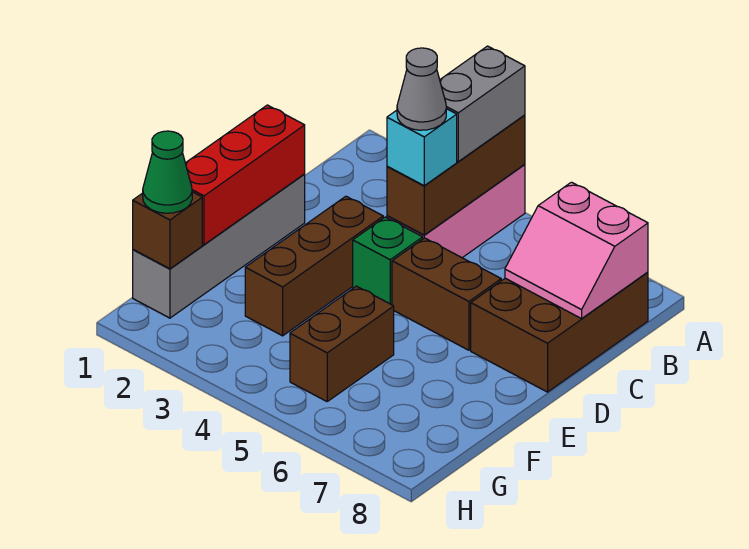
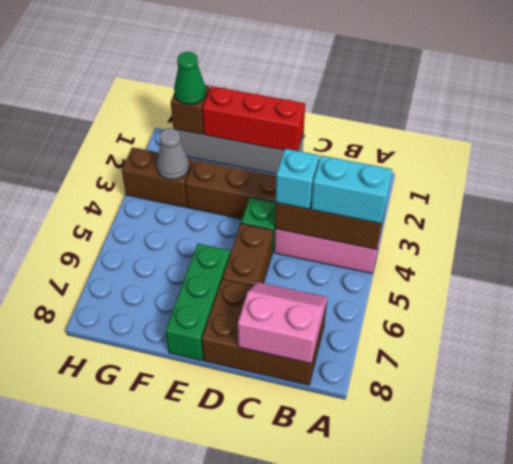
grey brick A4:B4 level 3 -> cyan brick A4:B4 level 3
pink slope B7:C8 level 2 top B -> pink slope B7:C8 level 2 top 8
grey cone C4 level 4 -> grey cone G3 level 2
none -> green brick E6:E8 level 1
brown brick F5:G5 level 1 -> brown brick G3:H3 level 1

